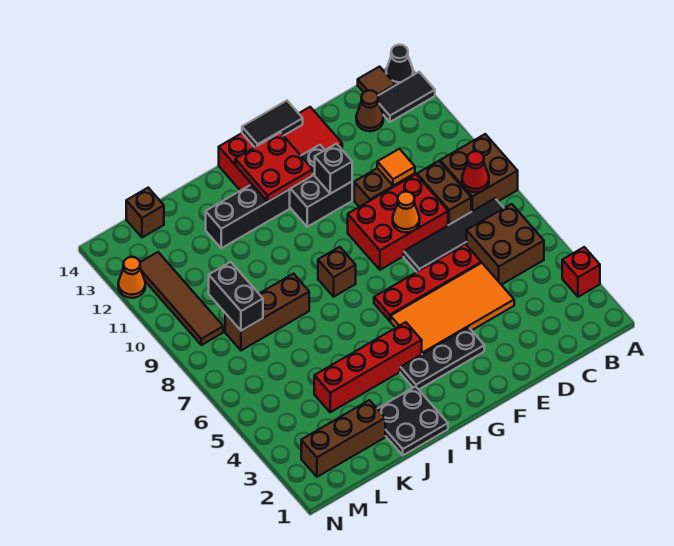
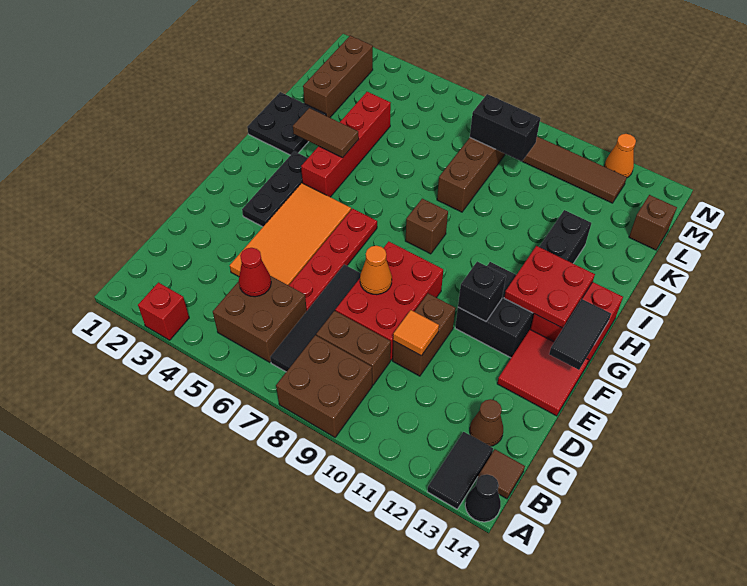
red cone B8 level 2 -> red cone C5 level 2
none -> brown tile I3:I4 level 2

